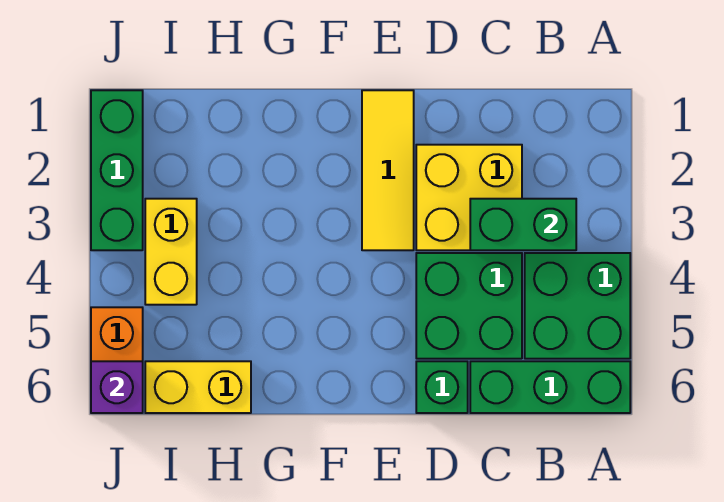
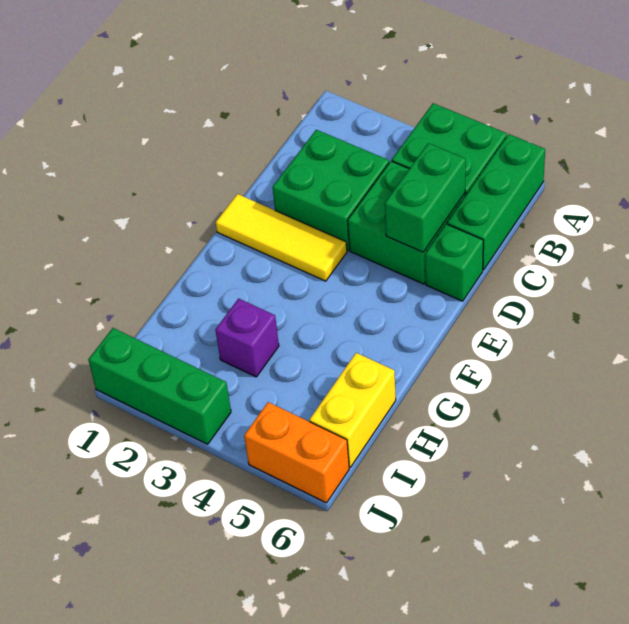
green brick B3:C3 level 2 -> green brick C5:D5 level 2
yellow brick C2:D3 level 1 -> green brick C2:D3 level 1
yellow brick I3:I4 level 1 -> none
purple brick J6 level 2 -> purple brick H3 level 1

